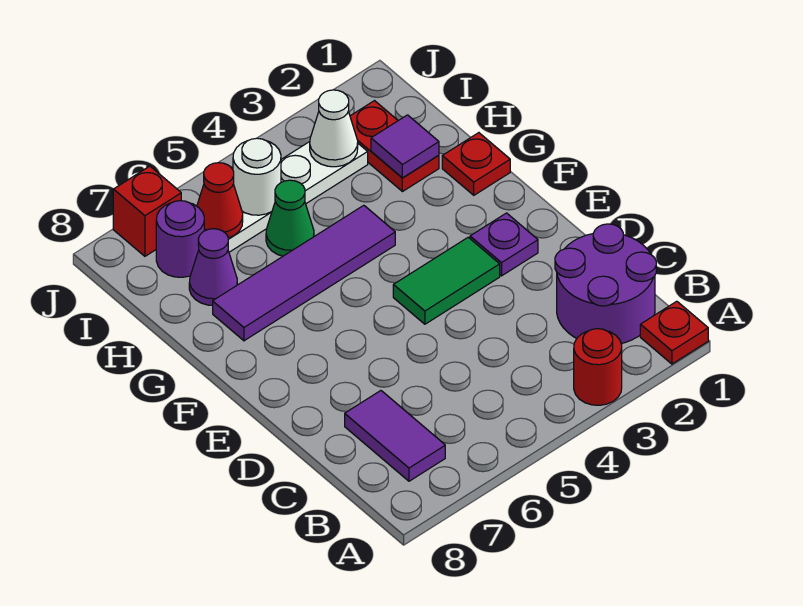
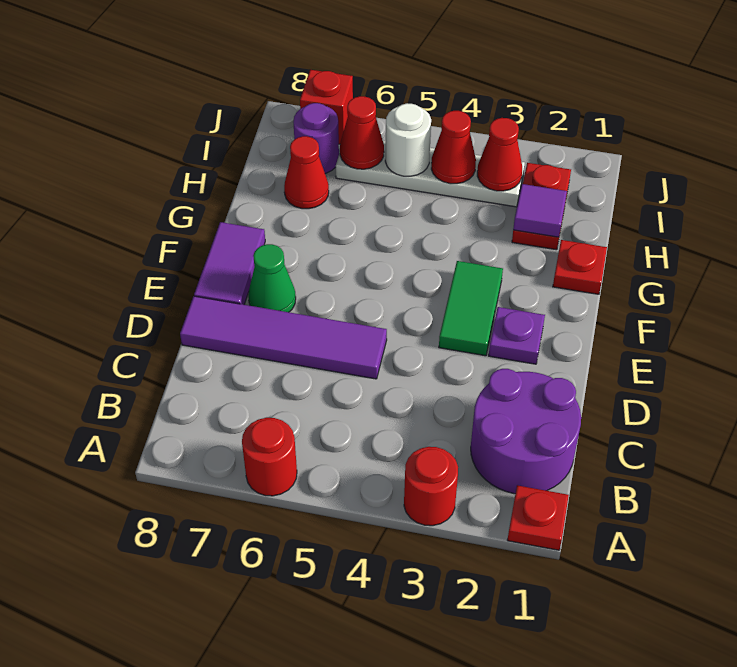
none -> red round brick A6 level 1
purple tile B7:C7 level 1 -> purple tile E8:F8 level 1
green tile E3:E4 level 1 -> green tile E3:F3 level 1
purple tile G4:G7 level 1 -> purple tile D5:D8 level 1
green cone H5 level 1 -> green cone E7 level 1
purple cone H7 level 1 -> red cone H7 level 1
white cone I3 level 2 -> red cone I3 level 2
none -> red cone I4 level 2

